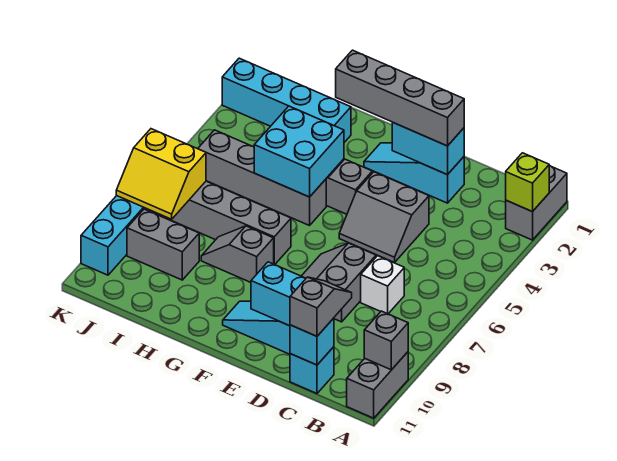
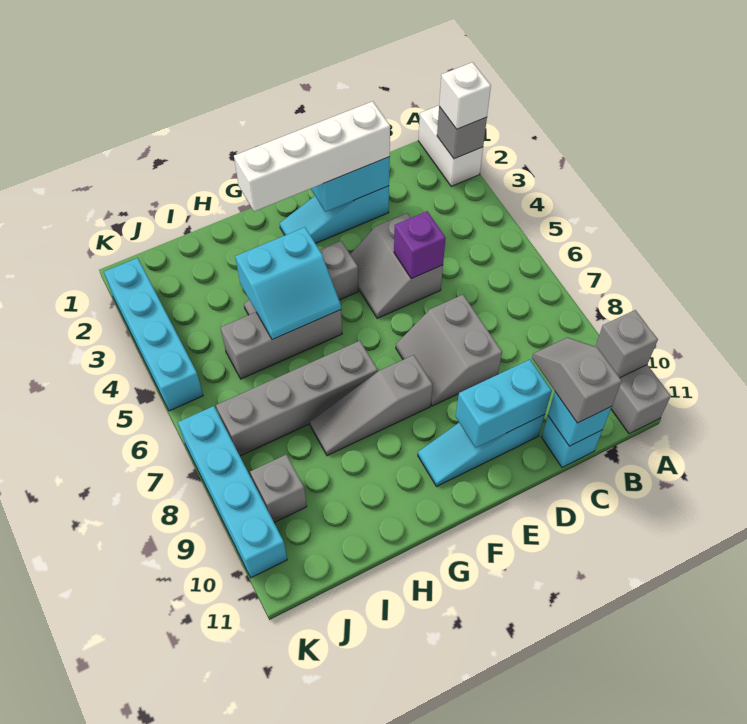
grey brick A1:A2 level 1 -> white brick A1:A2 level 1
lime brick A2 level 2 -> grey brick A2 level 2
white brick C7 level 1 -> white brick A2 level 3
grey brick D2:G2 level 3 -> white brick D2:G2 level 3
grey slope D4:E5 level 1 top 4 -> grey slope D4:E5 level 1 top D
none -> purple brick D5 level 2
cyan brick G4:H5 level 2 -> cyan slope G4:H5 level 2 top 4
grey brick G5:J5 level 1 -> grey brick G5:I5 level 1
grey slope G8:H8 level 1 top G -> grey slope F8:H8 level 1 top F
cyan brick H2:K2 level 1 -> cyan brick K2:K5 level 1
grey brick I9:J9 level 1 -> grey brick J9 level 1
yellow slope J7:K8 level 2 top 7 -> none

